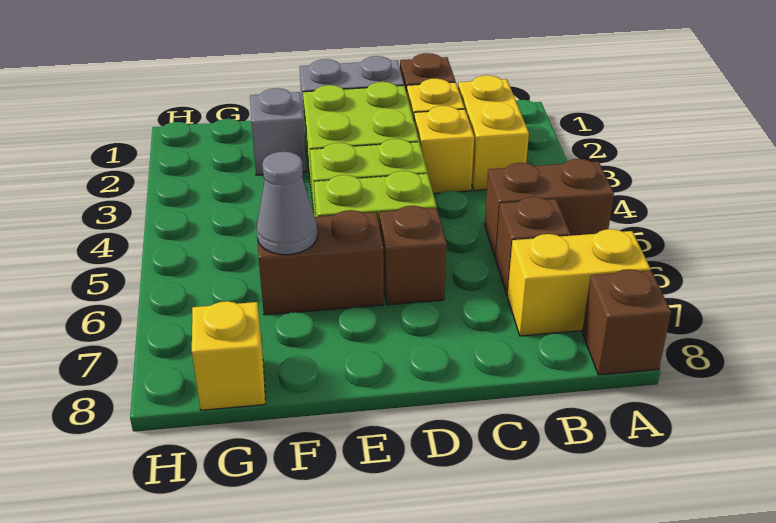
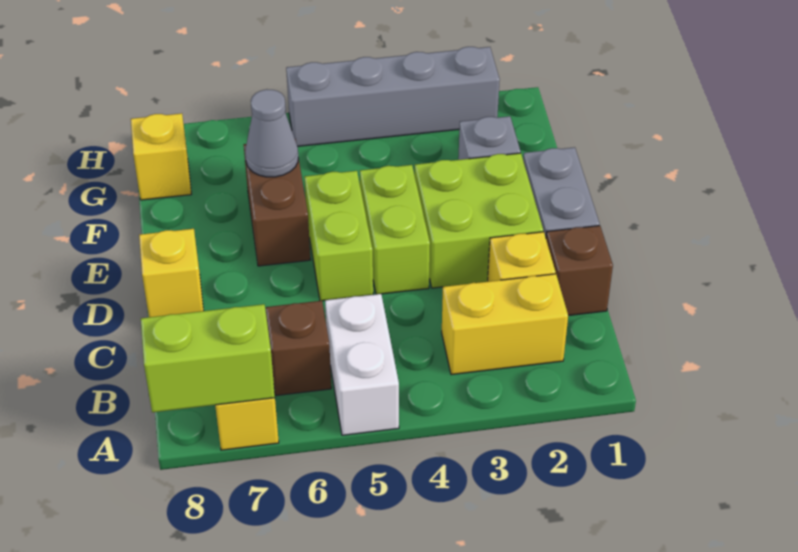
brown brick A5:B5 level 1 -> white brick A5:B5 level 1
none -> lime brick A7:A8 level 2
brown brick A8 level 1 -> none
yellow brick C3 level 1 -> yellow brick D8 level 1
brown brick D6 level 1 -> none
none -> grey brick H2:H5 level 1

